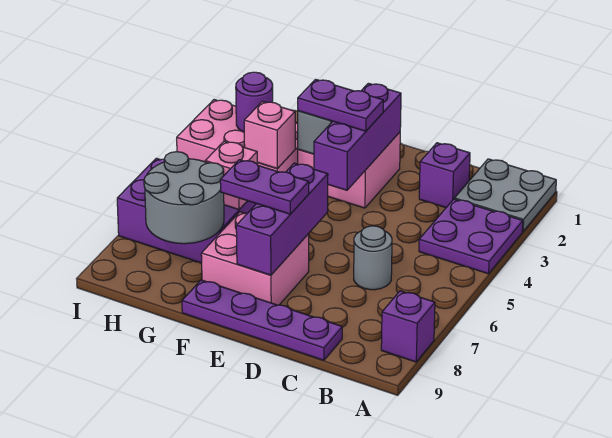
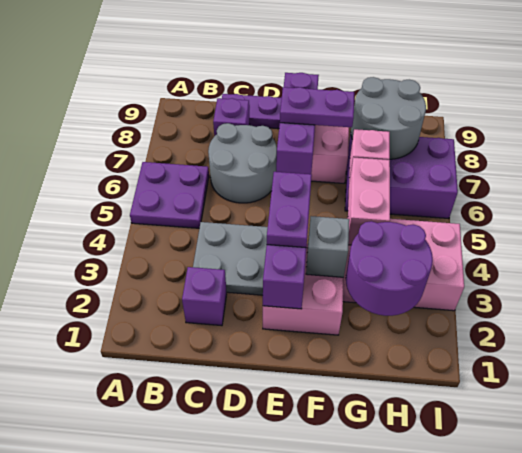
grey plate A1:B2 level 1 -> grey plate C3:D4 level 1
purple plate A3:B4 level 1 -> purple plate A5:B6 level 1
purple brick A8 level 1 -> purple brick C8 level 1
grey round brick C6 level 1 -> grey round brick C6:D7 level 1
purple plate E3:F3 level 3 -> purple plate E3:E4 level 3
pink brick G4 level 2 -> pink brick G4:G5 level 2
purple round brick H3 level 2 -> purple round brick G2:H3 level 2

